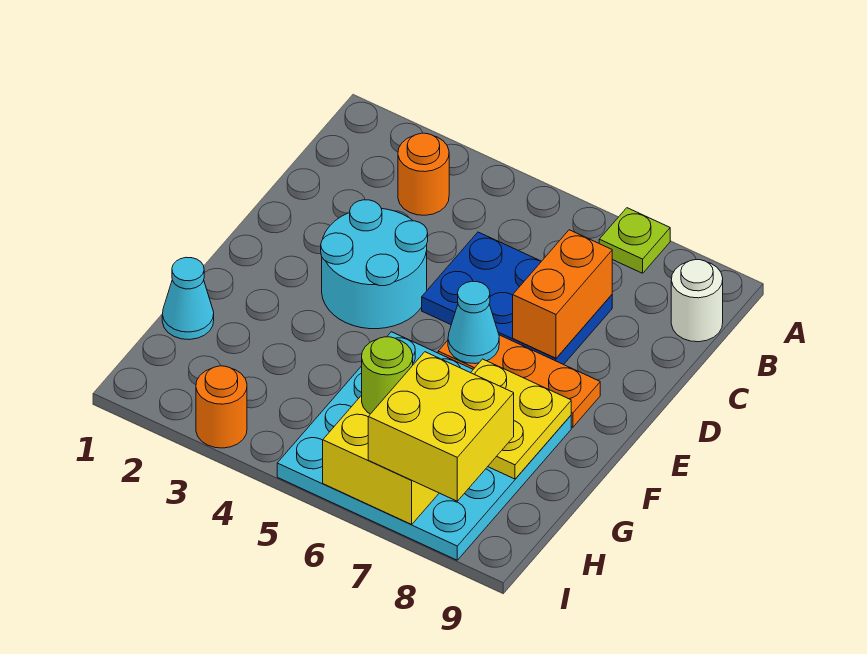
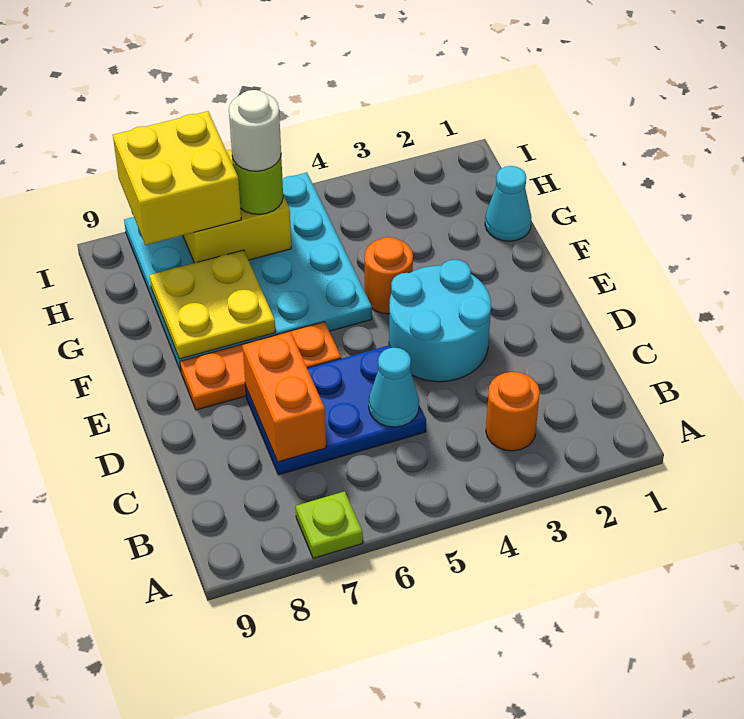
white round brick B9 level 1 -> white round brick H6 level 4
cyan cone E6 level 2 -> cyan cone C5 level 2
orange round brick I3 level 1 -> orange round brick F4 level 1

